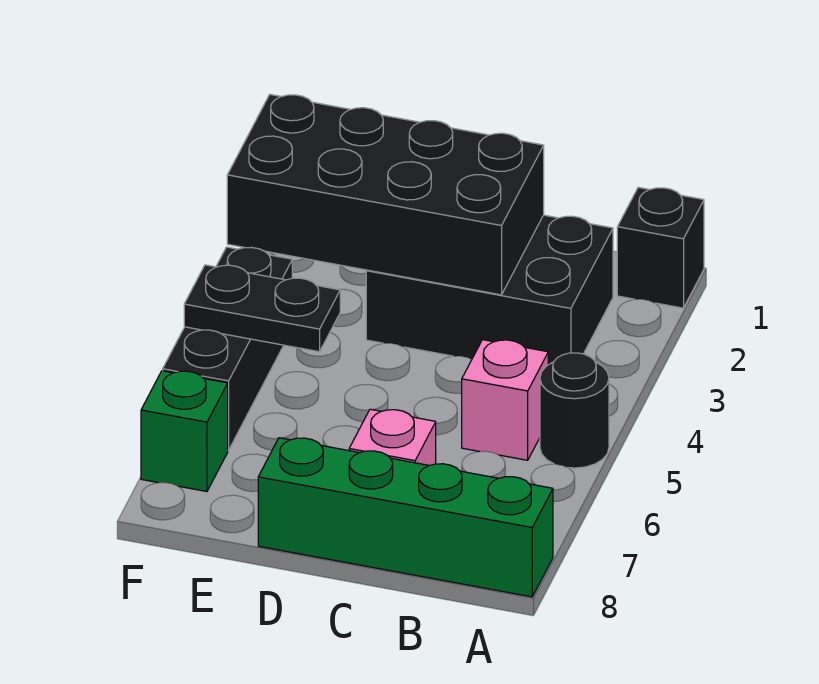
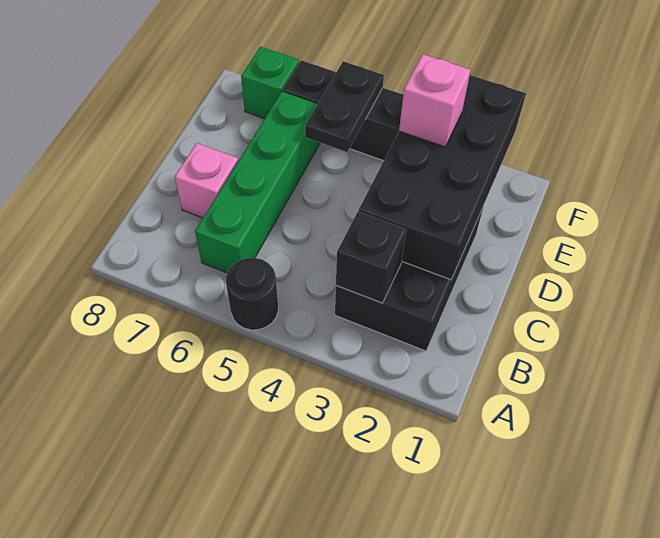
black brick A1 level 1 -> black brick B3 level 2
green brick A8:D8 level 1 -> green brick B6:E6 level 1
pink brick B5 level 1 -> pink brick E3 level 3

